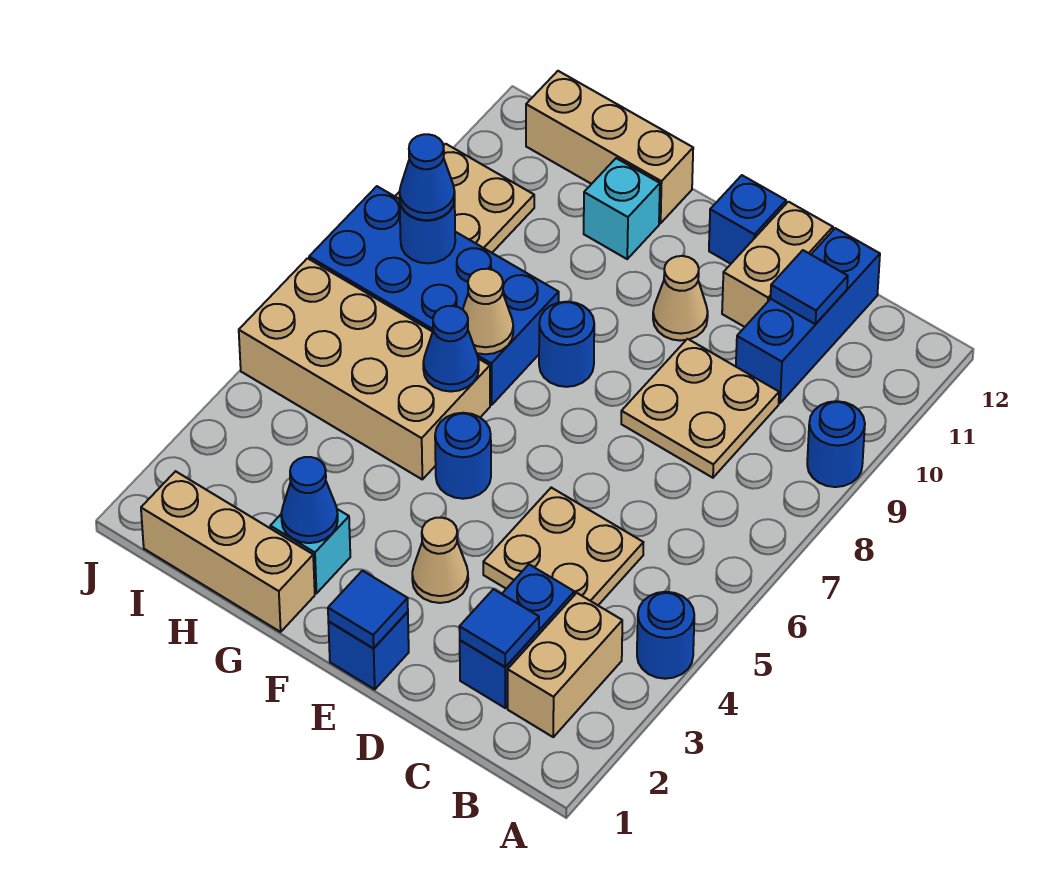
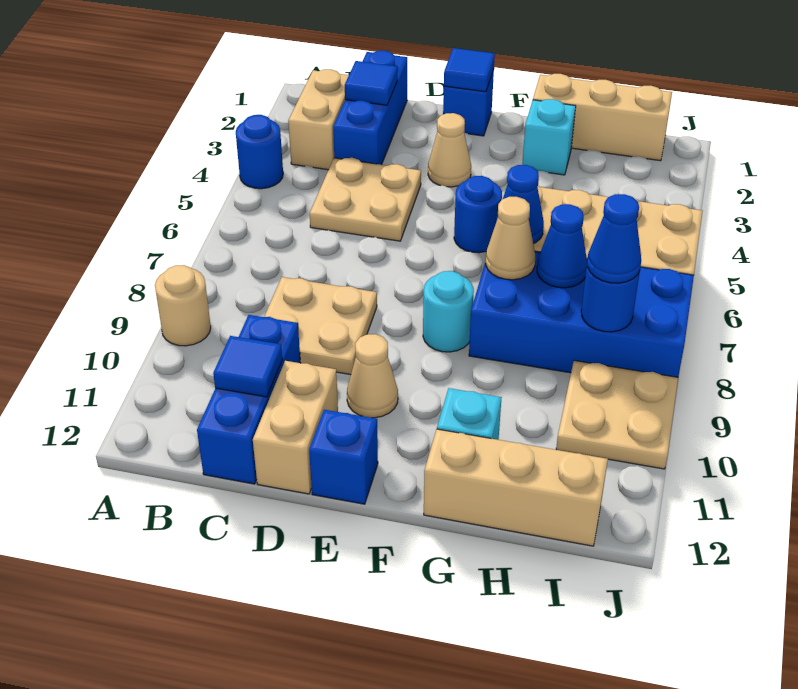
blue round brick A9 level 1 -> tan round brick A9 level 1
blue brick C2:C3 level 1 -> blue brick C1:C3 level 1
blue round brick F8 level 1 -> cyan round brick F8 level 1
blue cone G2 level 2 -> blue cone H7 level 2

